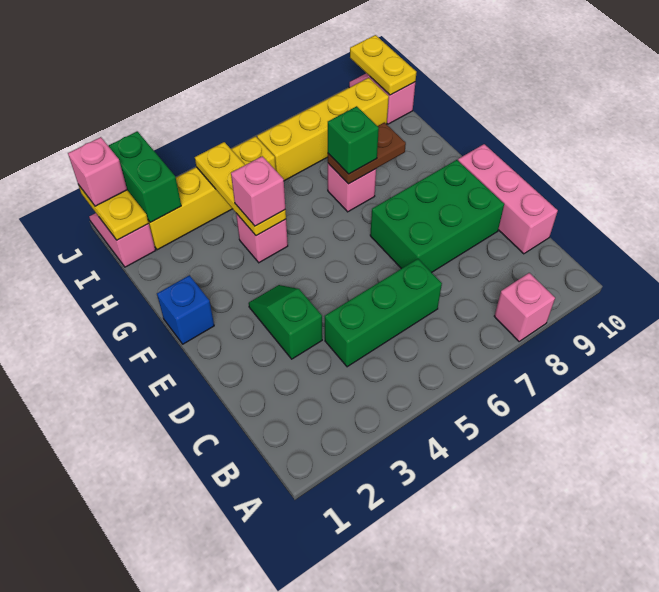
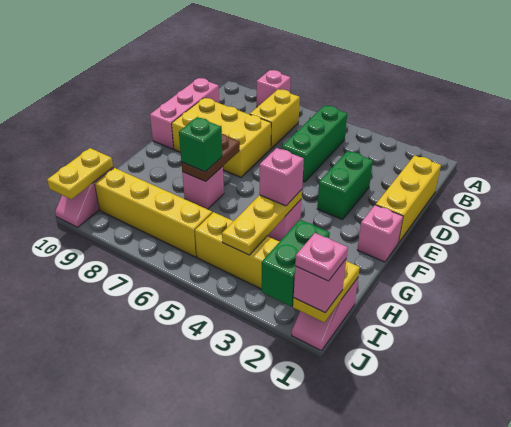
none -> yellow brick B7:C7 level 1
none -> yellow brick C1:E1 level 1
green brick C4:C6 level 1 -> green brick B5:D5 level 1
green slope D3:E3 level 1 top D -> green brick D3:E3 level 1
green brick D7:E9 level 1 -> yellow brick D7:E9 level 1
blue brick F1 level 1 -> pink brick F1 level 1
brown plate G7:G8 level 2 -> brown plate F7:G7 level 2
none -> pink plate J1 level 4

